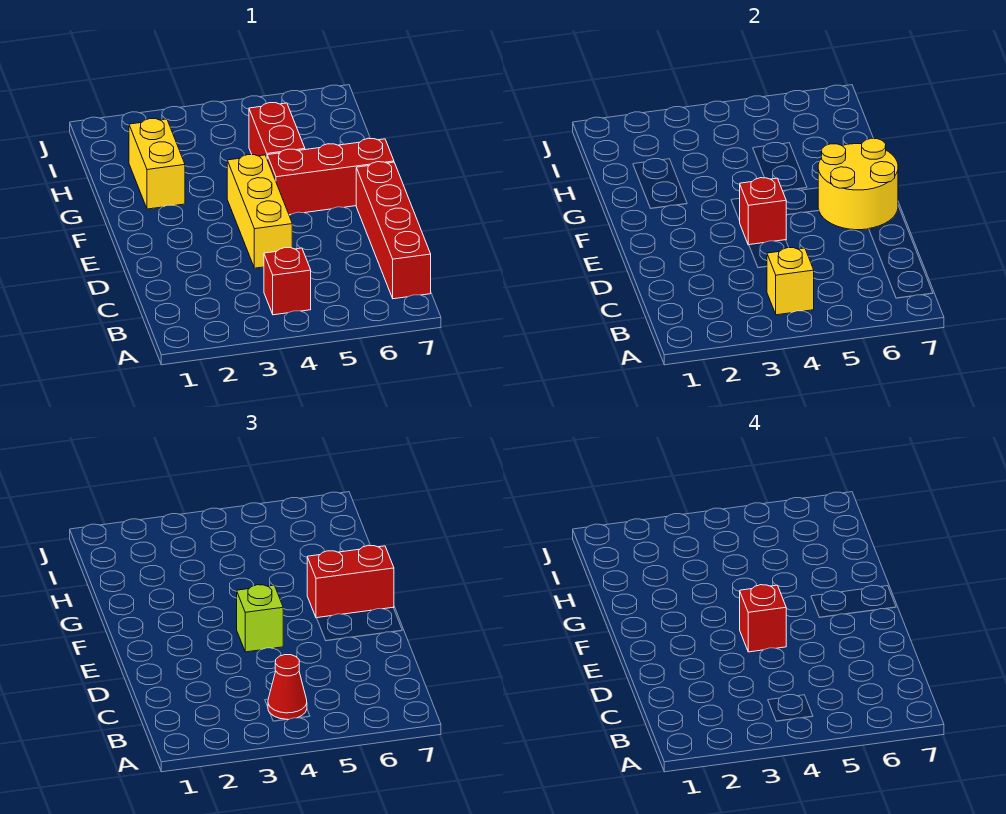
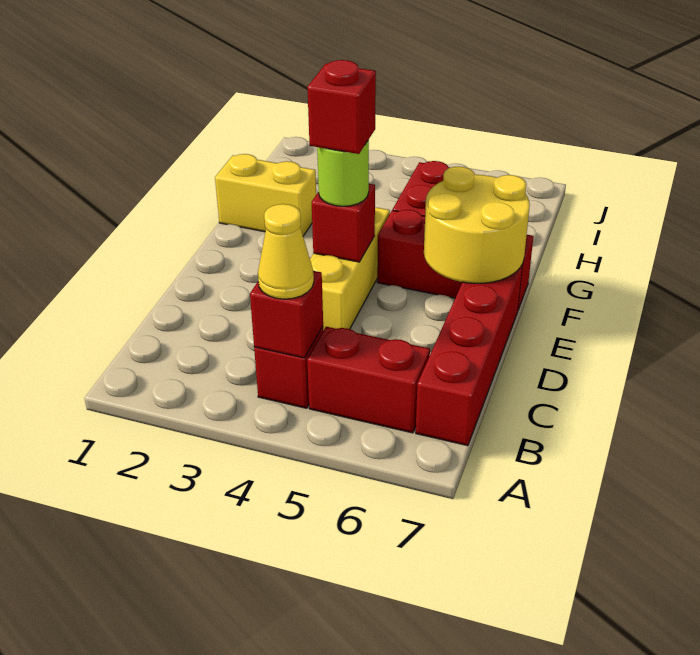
yellow brick B4 level 2 -> red brick B4 level 2
red cone B4 level 3 -> yellow cone B4 level 3
lime brick E4 level 3 -> lime round brick E4 level 3
red brick F6:F7 level 3 -> red brick B5:B6 level 1
yellow brick G2:H2 level 1 -> yellow brick G1:G2 level 1

